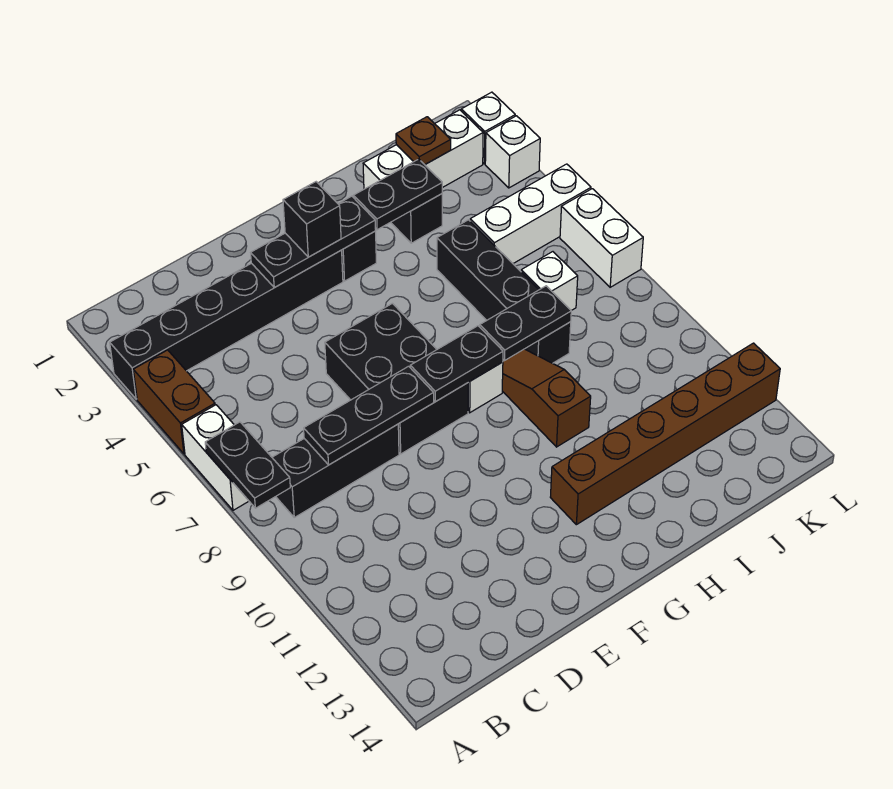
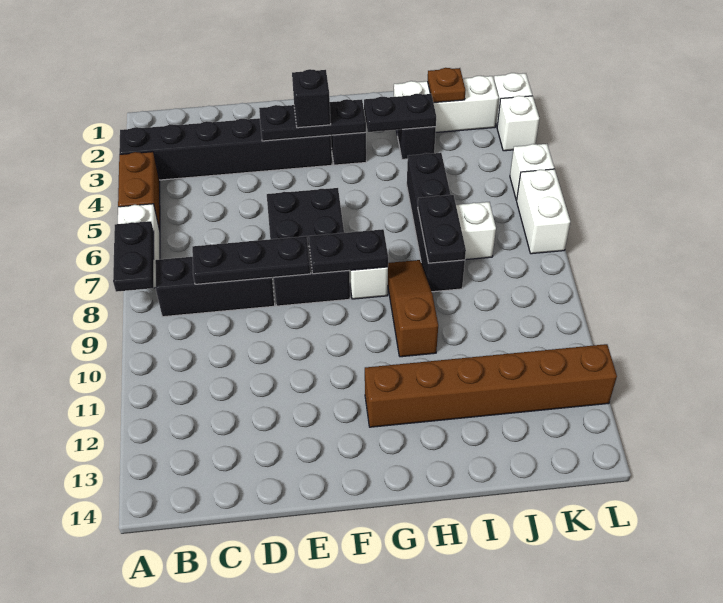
black plate H8:I8 level 2 -> black plate I7:I8 level 2
white brick J5:L5 level 1 -> white brick L5 level 1

